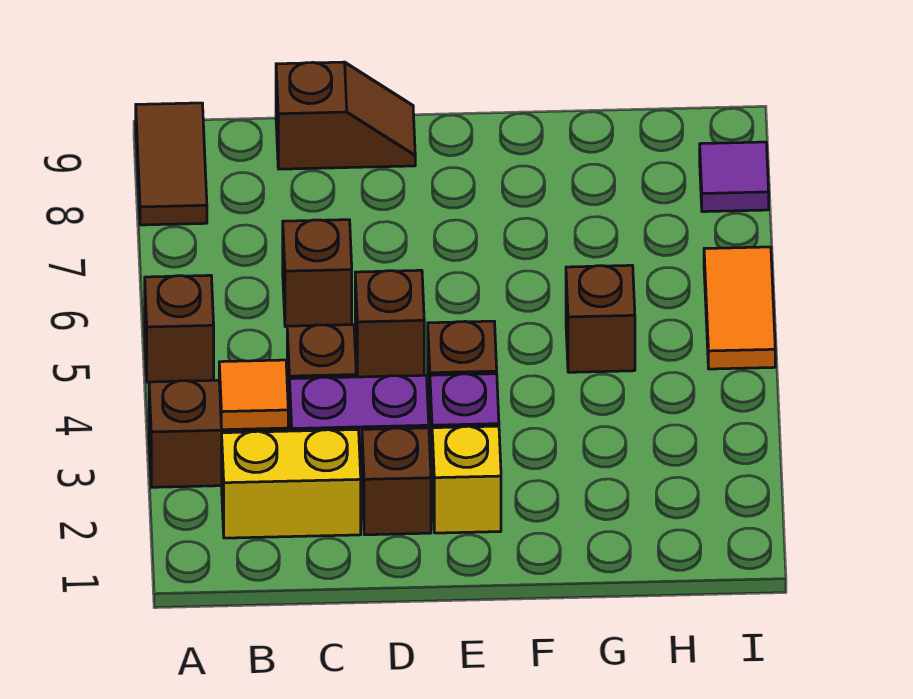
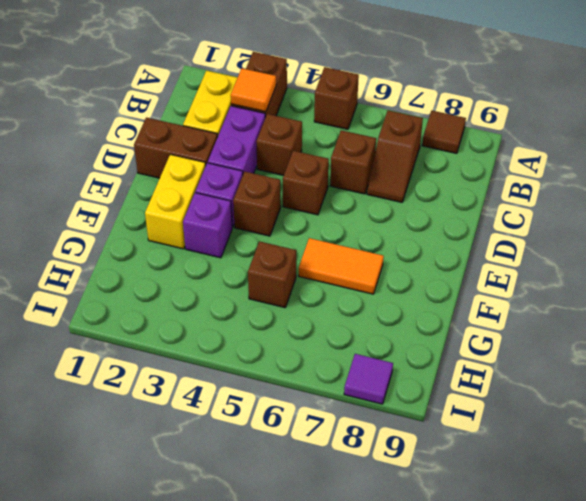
brown tile A8:A9 level 1 -> brown tile A8 level 1
brown slope C9:D9 level 1 top C -> brown slope B7:C7 level 1 top B
brown brick D2 level 1 -> brown brick D1:D2 level 1
yellow brick E2 level 1 -> yellow brick E2:F2 level 1
none -> purple brick F3 level 1
orange tile I5:I6 level 1 -> orange tile F6:F7 level 1

